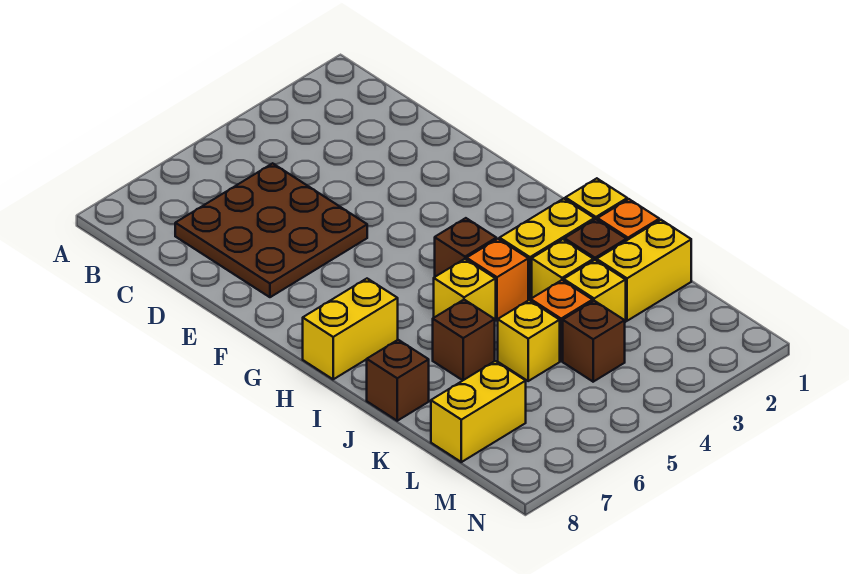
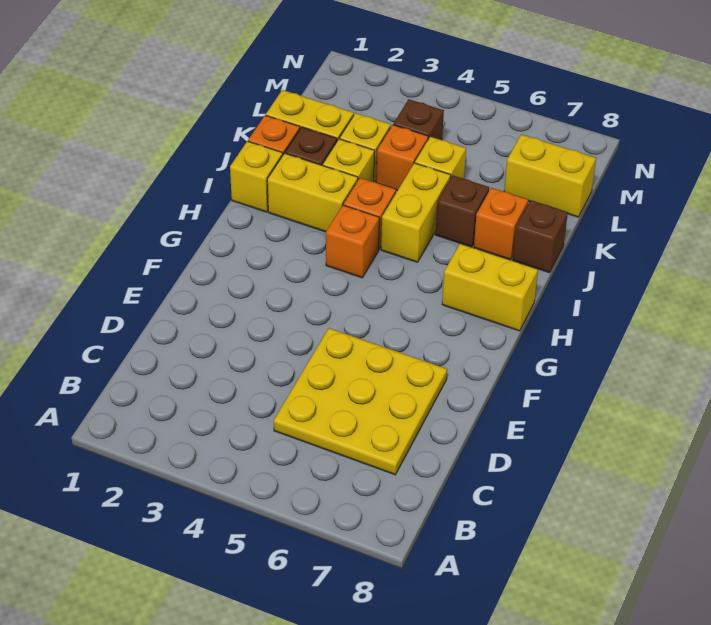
brown plate C5:E7 level 1 -> yellow plate C5:E7 level 1
brown brick H4 level 1 -> orange brick H4 level 1
yellow brick I5 level 1 -> yellow brick I5:J5 level 1
none -> orange brick J7 level 1

